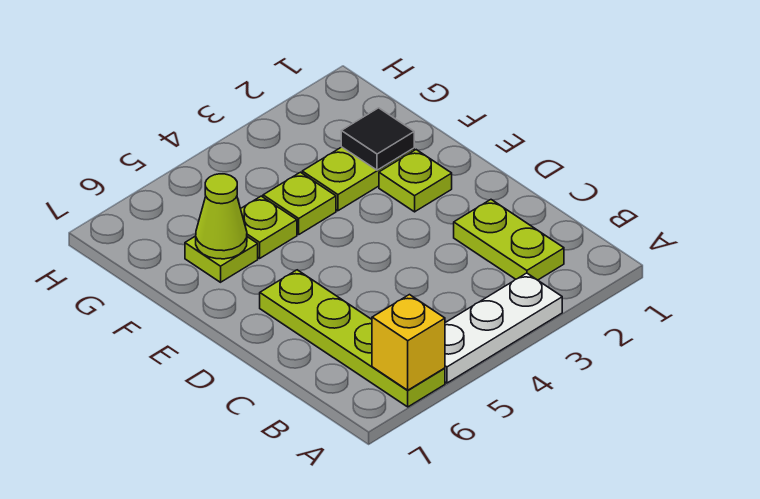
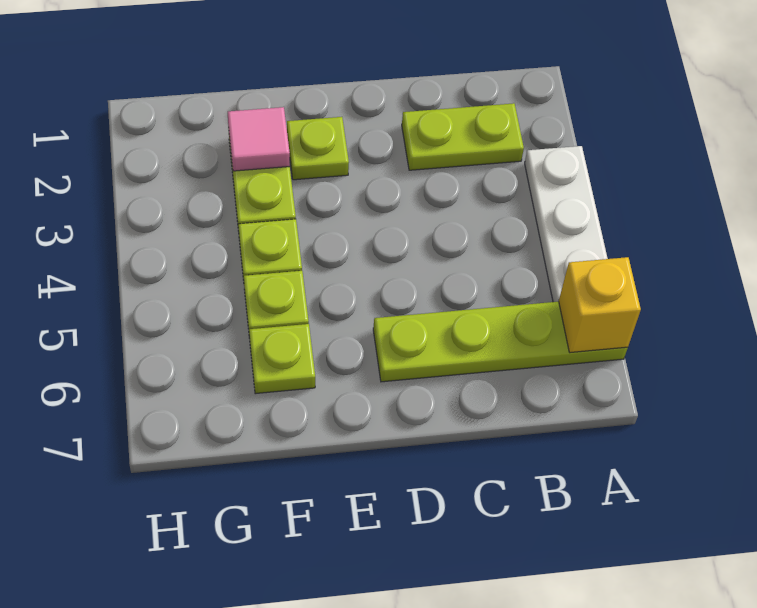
black tile F2 level 2 -> pink tile F2 level 2
lime cone F6 level 2 -> none

